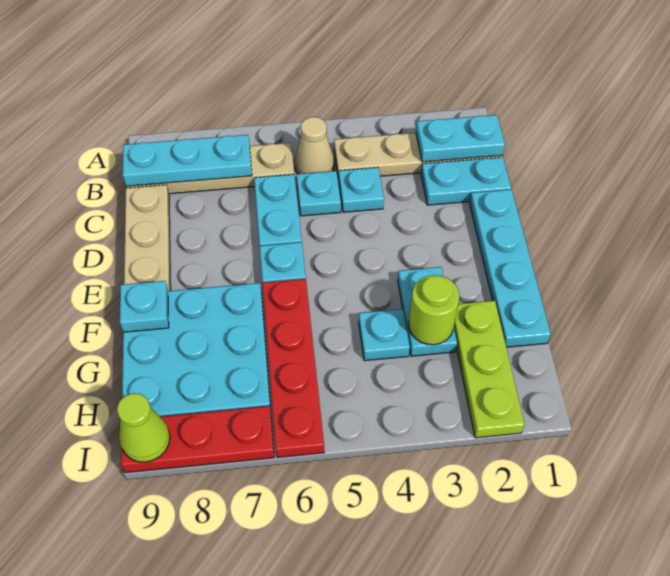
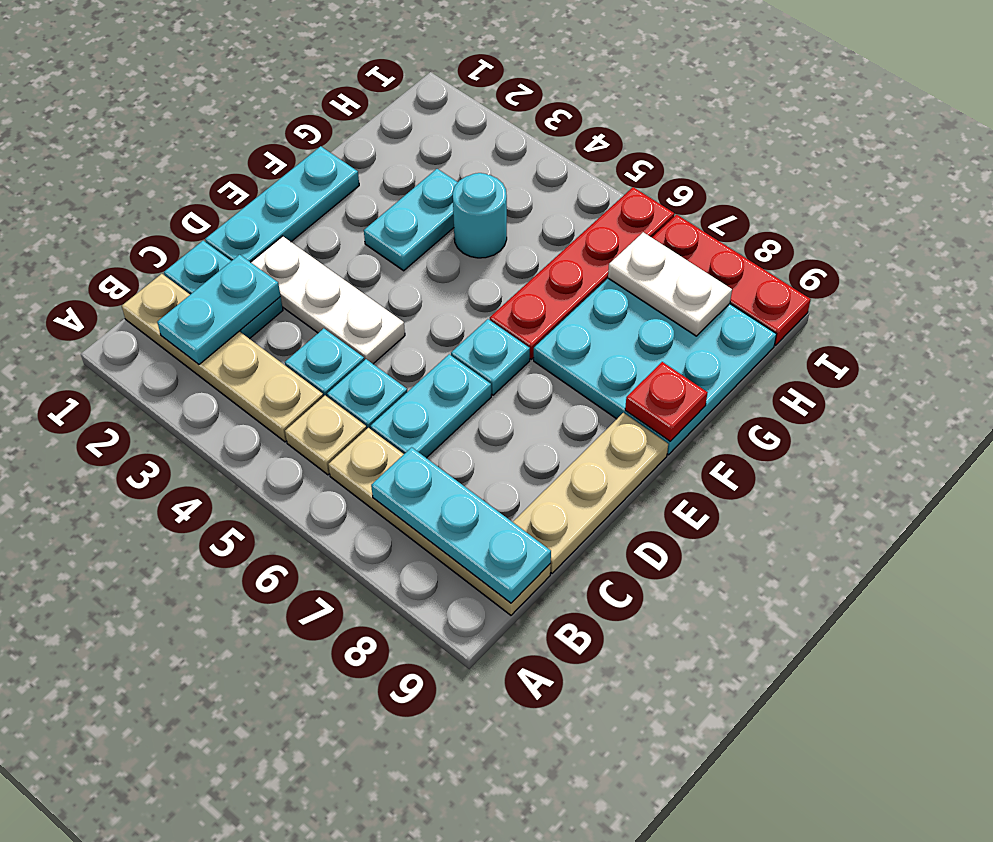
cyan plate B1:B2 level 2 -> cyan plate B2:C2 level 2
tan cone B5 level 1 -> tan plate B5 level 1
cyan plate D1:G1 level 1 -> cyan plate D1:F1 level 1
none -> white plate D2:D4 level 1
cyan plate F9 level 2 -> red plate F9 level 2
lime plate G2:I2 level 1 -> none
lime round brick G3 level 2 -> none
cyan plate G4 level 1 -> cyan round brick G4 level 1
none -> white plate H7:H8 level 2
lime cone I9 level 2 -> none

